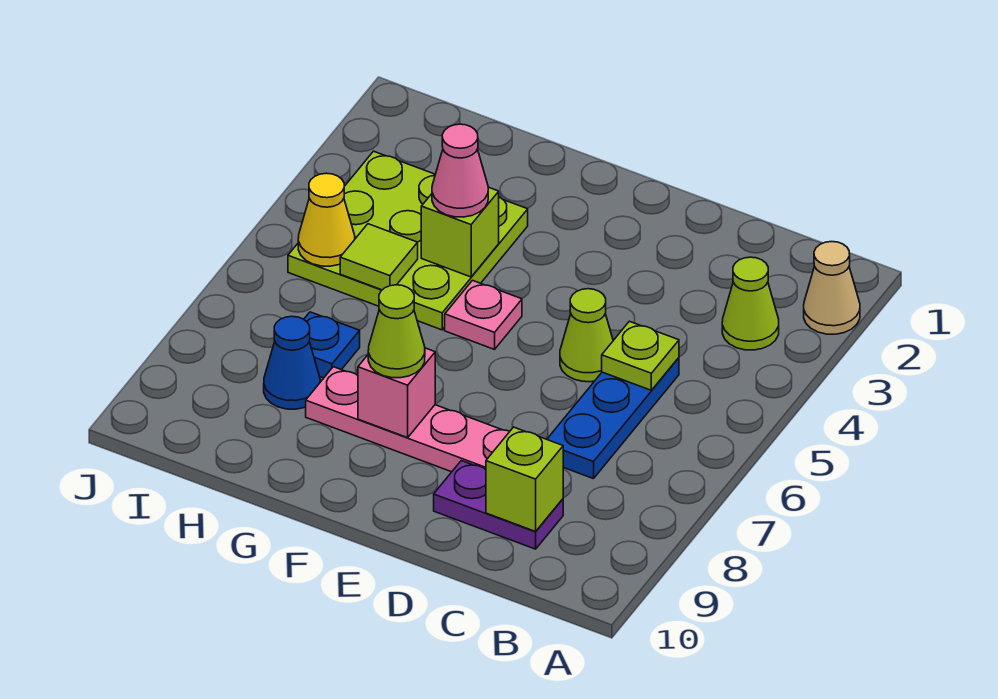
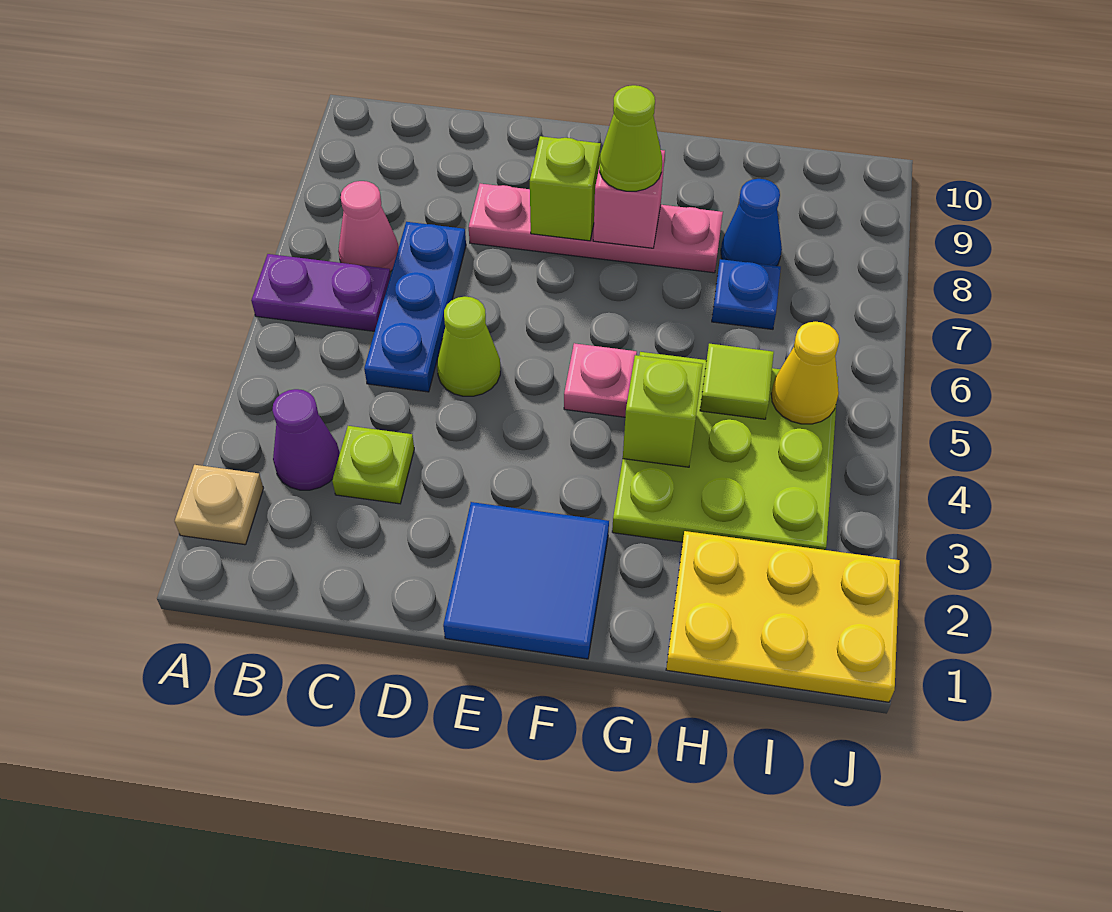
tan cone A2 level 1 -> tan plate A2 level 1
lime cone B3 level 1 -> purple cone B3 level 1
lime plate C5 level 2 -> lime plate C3 level 1
purple plate C9:D9 level 1 -> purple plate A6:B6 level 1
lime brick C9 level 2 -> lime brick E8 level 2
none -> blue tile E1:F2 level 1
pink cone G4 level 3 -> pink cone B7 level 1
none -> yellow plate H1:J2 level 1

